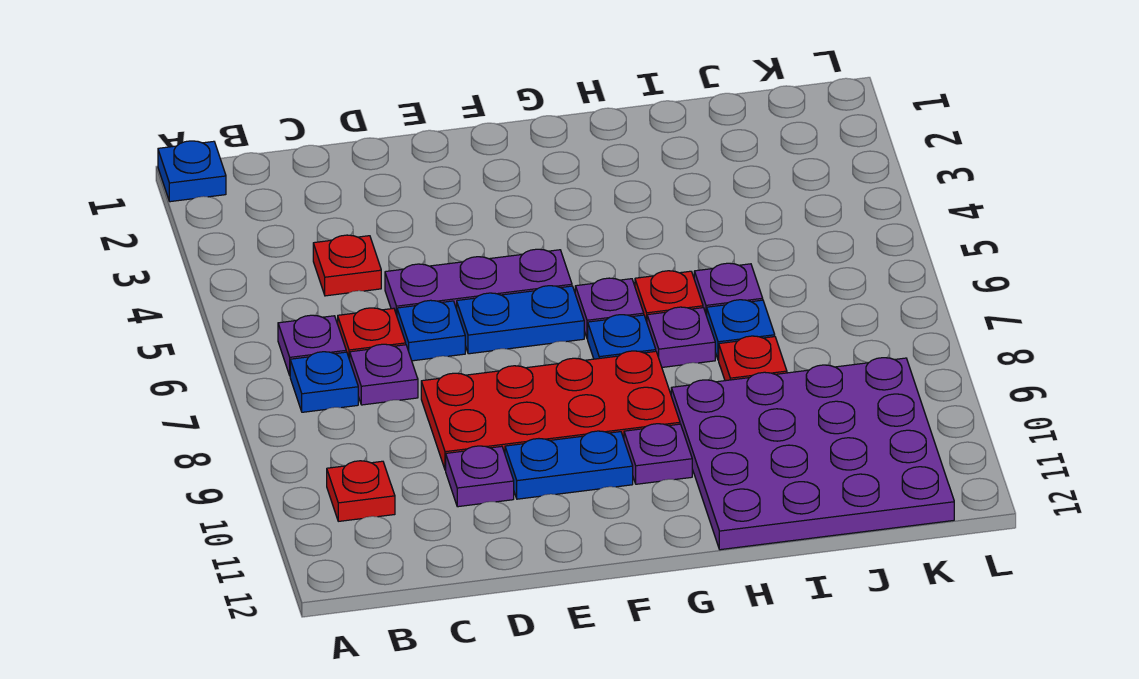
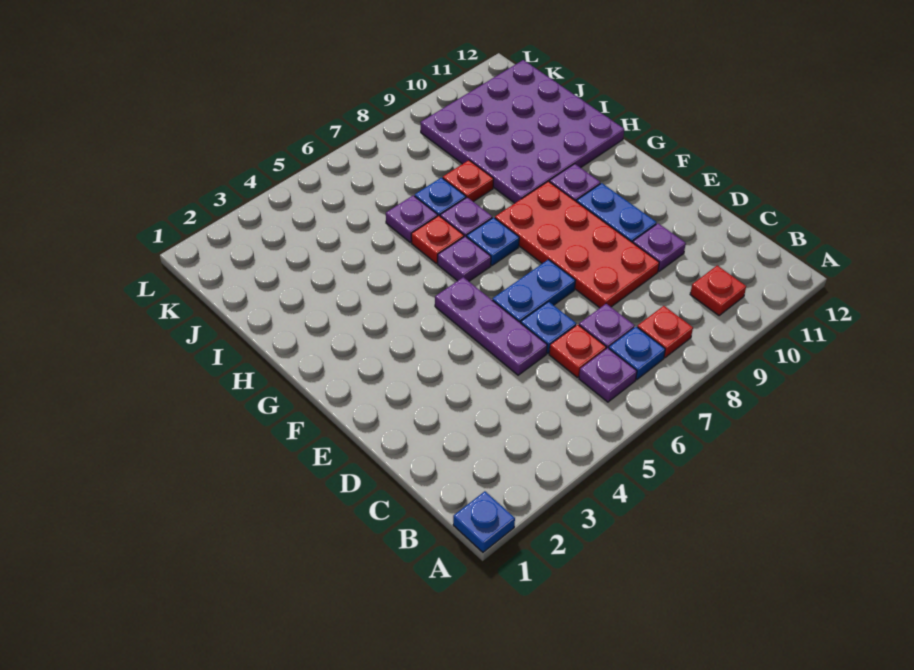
red plate C4 level 1 -> red plate B8 level 1
blue plate E6:F6 level 1 -> blue plate E6:E7 level 1

